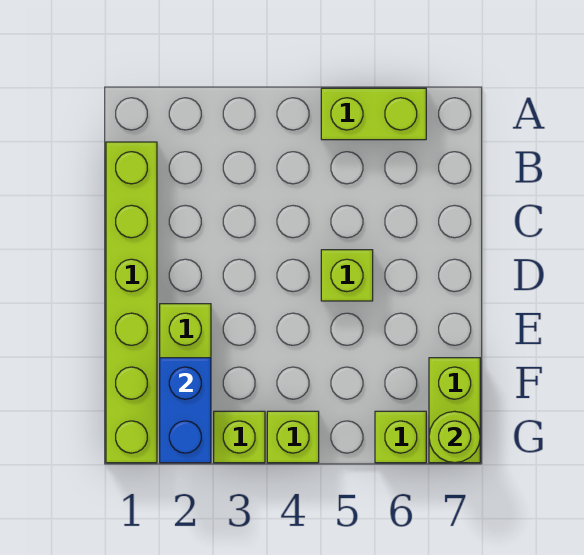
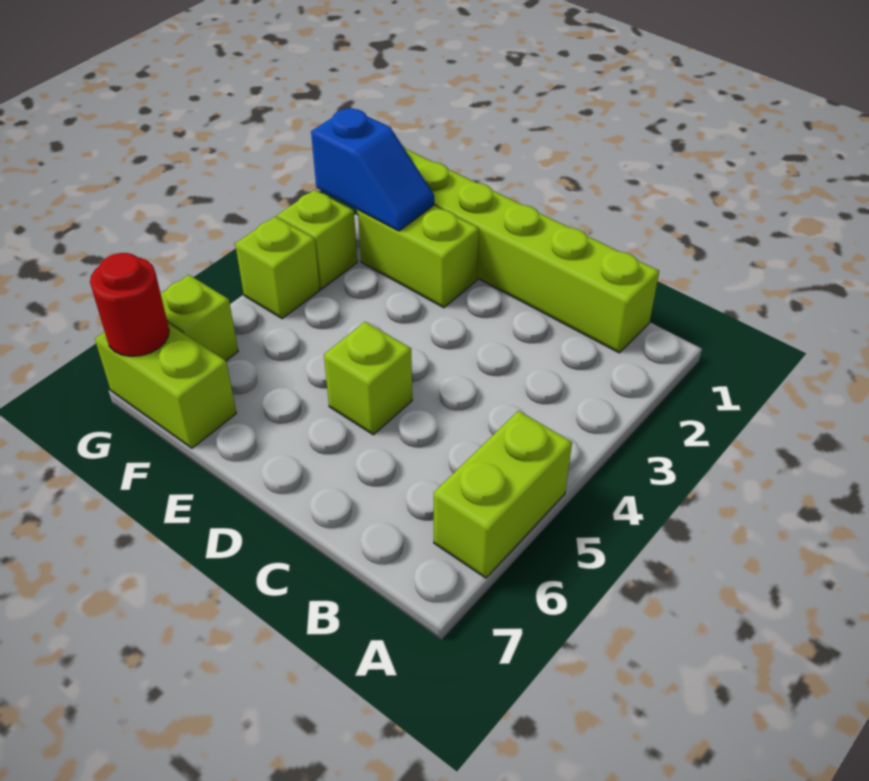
blue brick F2:G2 level 2 -> blue slope F2:G2 level 2 top G
lime round brick G7 level 2 -> red round brick G7 level 2

